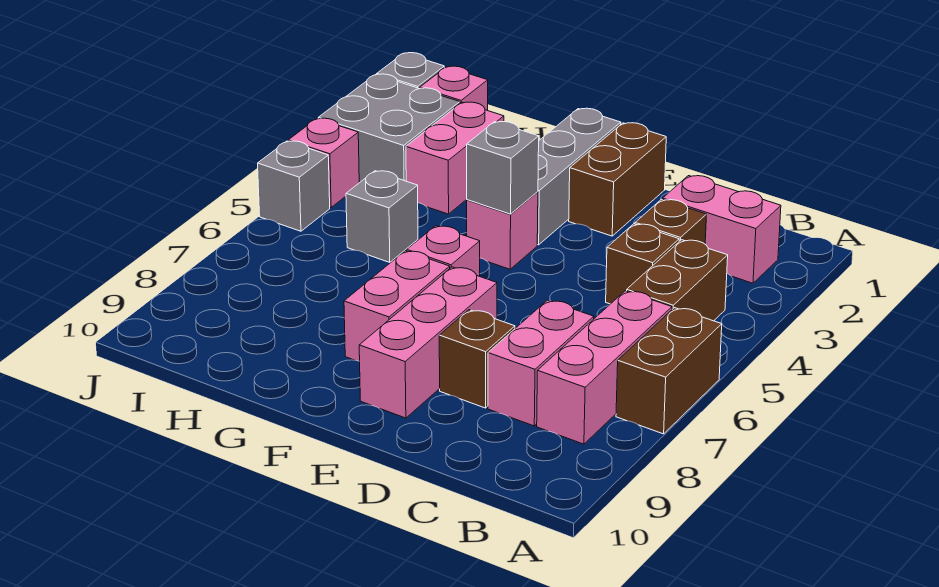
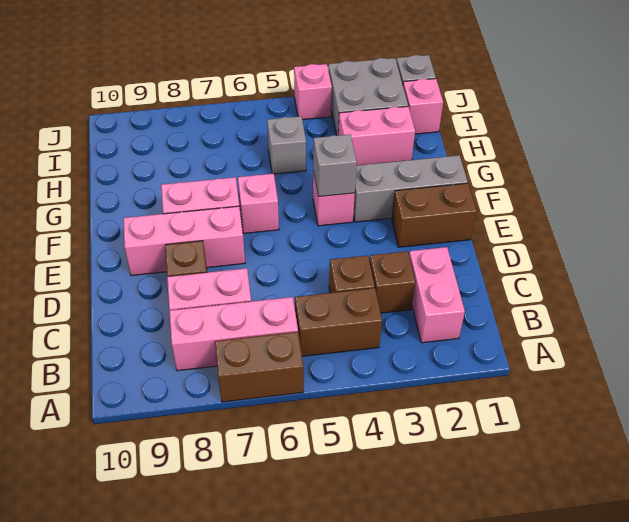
grey brick J5 level 1 -> none

